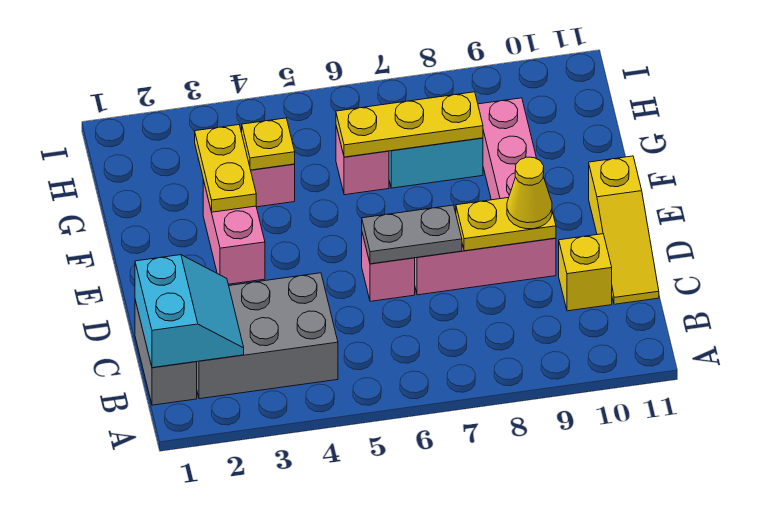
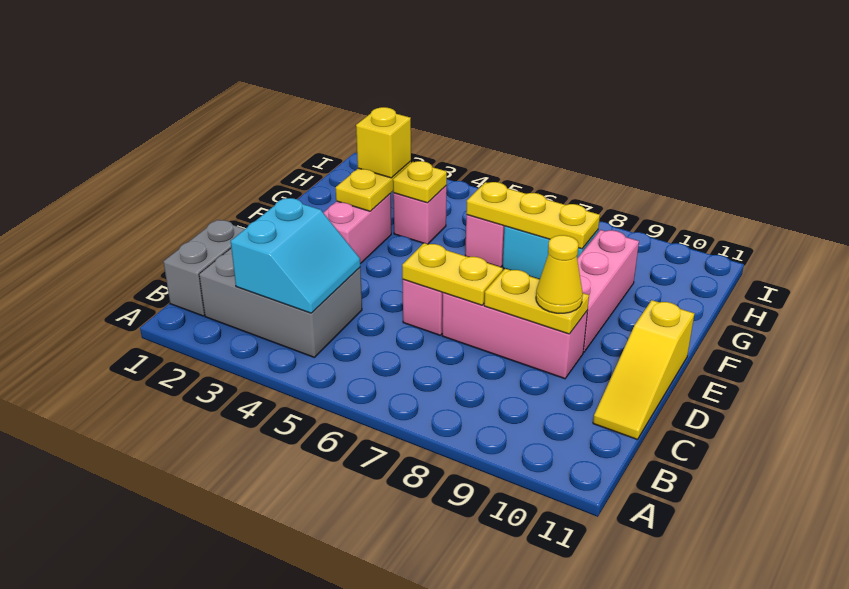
cyan slope B1:C2 level 2 top 1 -> cyan slope B3:C4 level 2 top 3
yellow brick C10 level 1 -> yellow brick G3 level 3
grey plate D6:D7 level 2 -> yellow plate D6:D7 level 2

